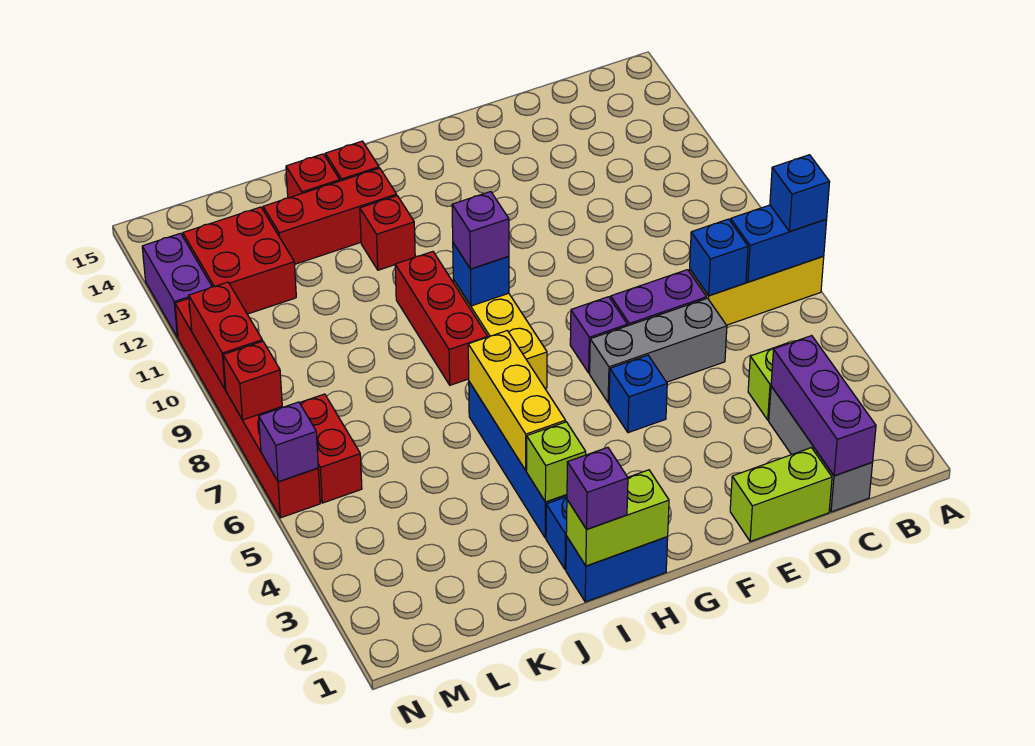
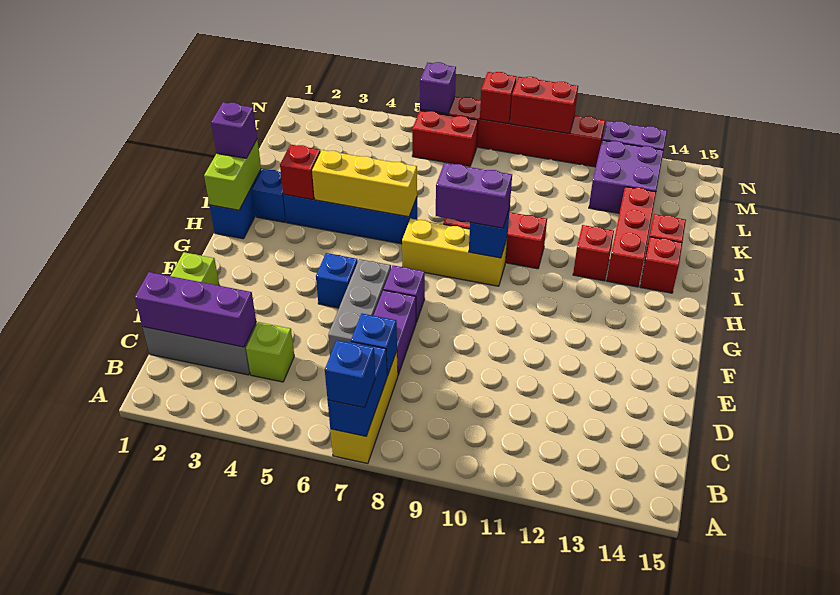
purple brick H9 level 3 -> purple brick H8:H9 level 3
lime brick I3 level 2 -> red brick I3 level 2
red brick L12:M13 level 1 -> purple brick L12:M13 level 1

